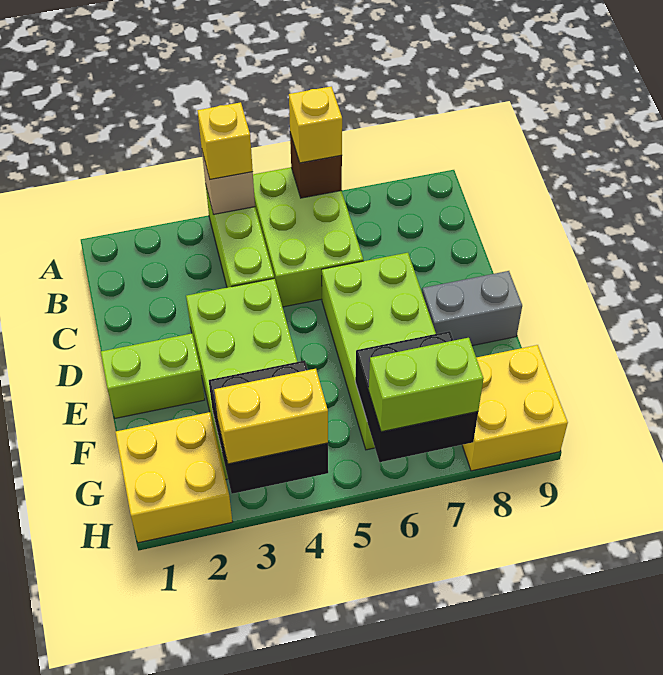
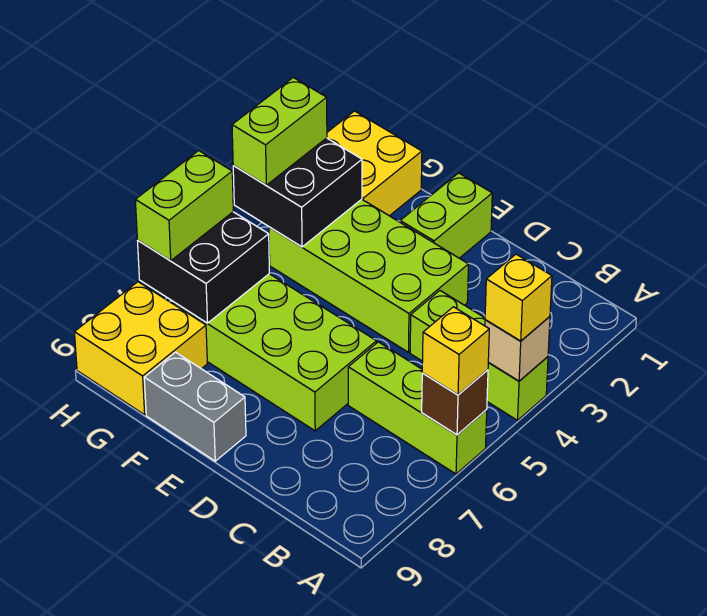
lime brick A5:C6 level 1 -> lime brick A6:C6 level 1
grey brick E8:E9 level 1 -> grey brick E9:F9 level 1
yellow brick H3:H4 level 3 -> lime brick H3:H4 level 3

